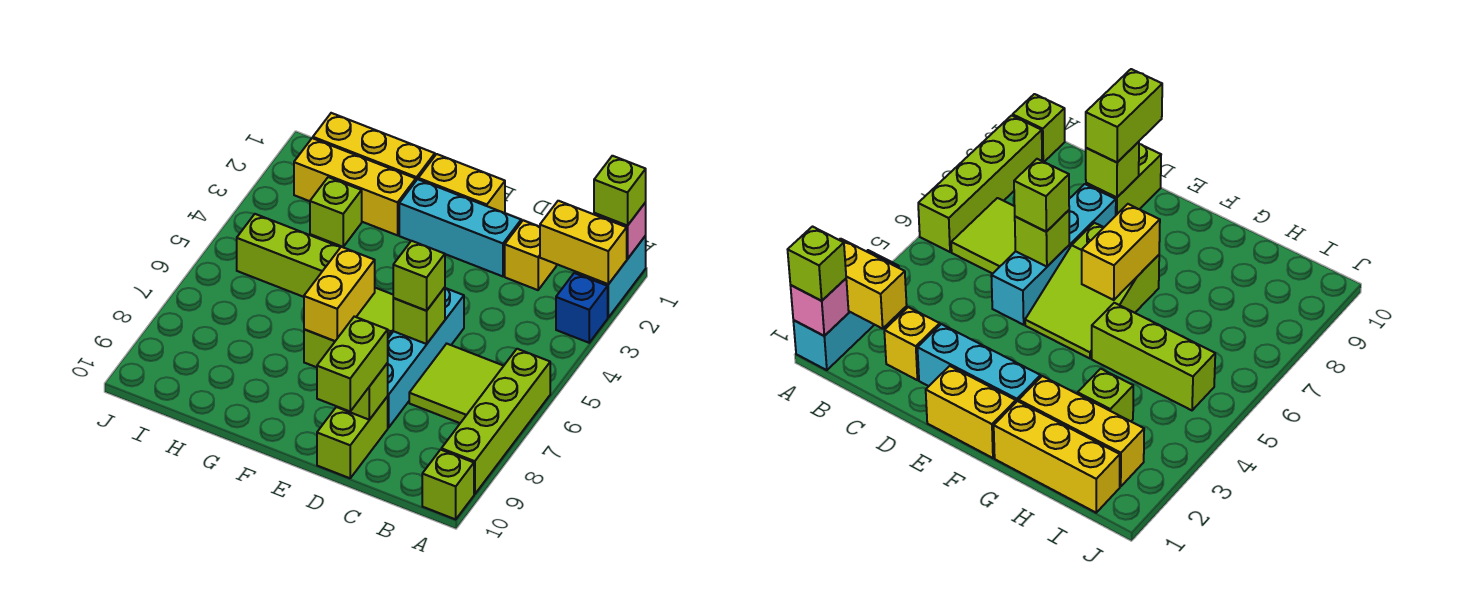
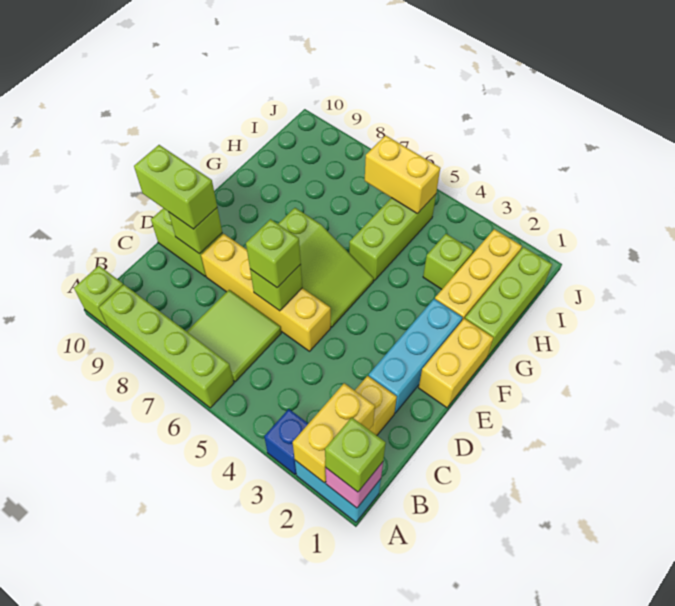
cyan brick D5:D8 level 1 -> yellow brick D5:D8 level 1
yellow brick F6:F7 level 2 -> yellow brick I5:I6 level 2
yellow brick G1:I1 level 1 -> lime brick G1:I1 level 1

